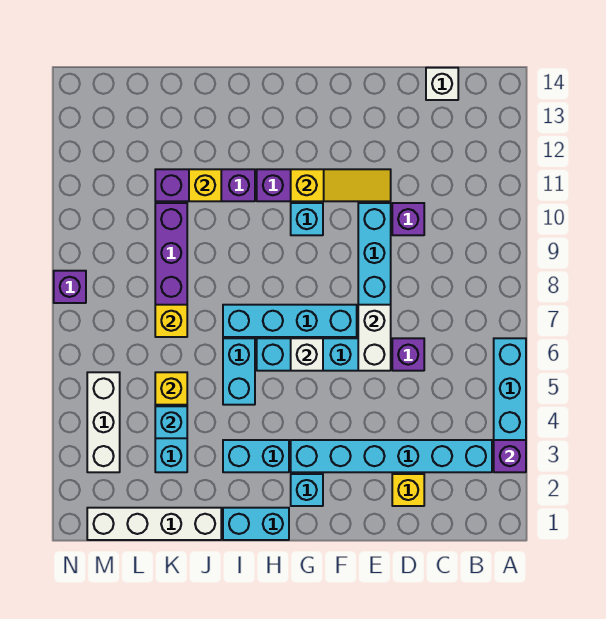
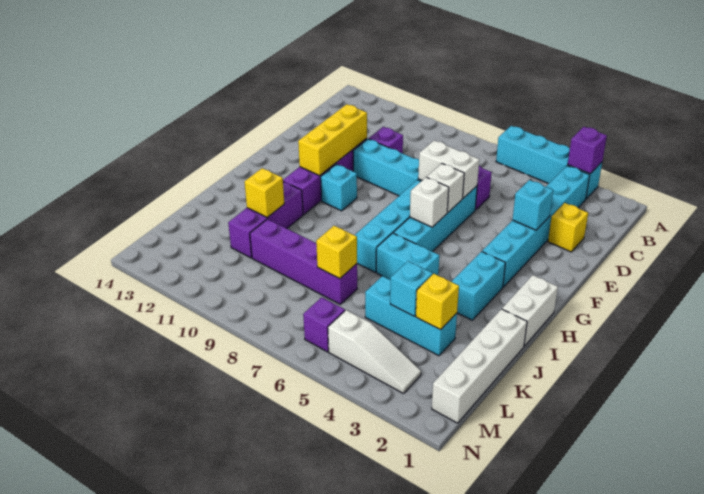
white brick C14 level 1 -> white brick F6 level 2
yellow slope E11:G11 level 2 top G -> yellow brick E11:G11 level 2
cyan brick G2 level 1 -> cyan brick E3 level 2
cyan brick H1:I1 level 1 -> white brick H1:I1 level 1
yellow brick K5 level 2 -> yellow brick K3 level 2
white brick M3:M5 level 1 -> white slope M3:M5 level 1 top 5
purple brick N8 level 1 -> purple brick M6 level 1

